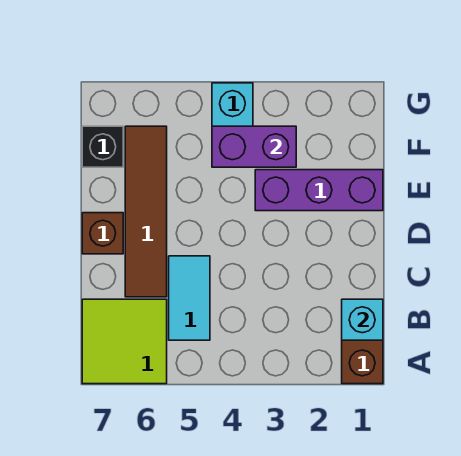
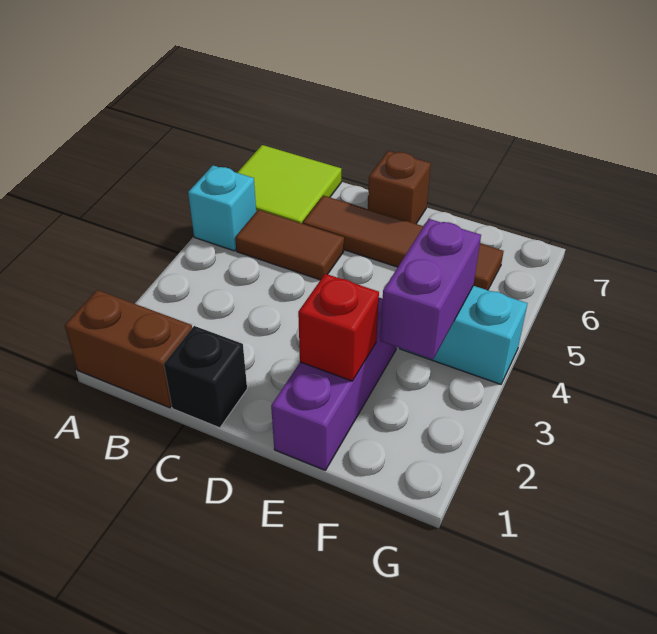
cyan brick B1 level 2 -> cyan brick A5 level 1
cyan tile B5:C5 level 1 -> brown tile B5:C5 level 1
none -> red brick E2 level 2
black brick F7 level 1 -> black brick C1 level 1

